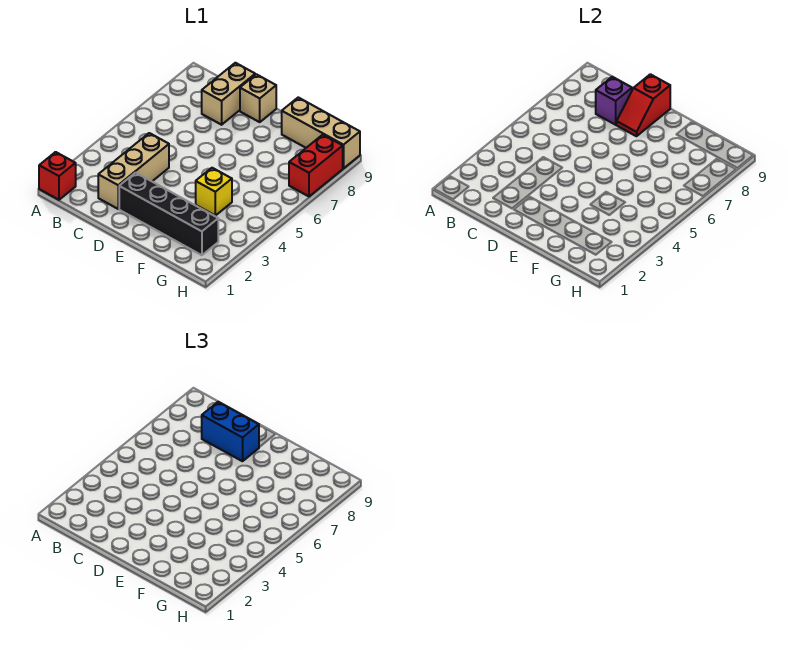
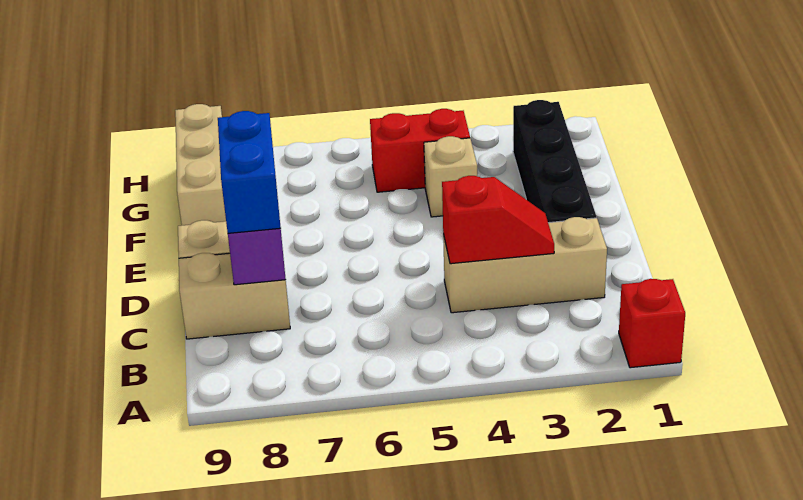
red slope D8:D9 level 2 top 9 -> red slope C3:C4 level 2 top 4
yellow brick F4 level 1 -> tan brick F4 level 1
red brick H7:H8 level 1 -> red brick G4:G5 level 1

